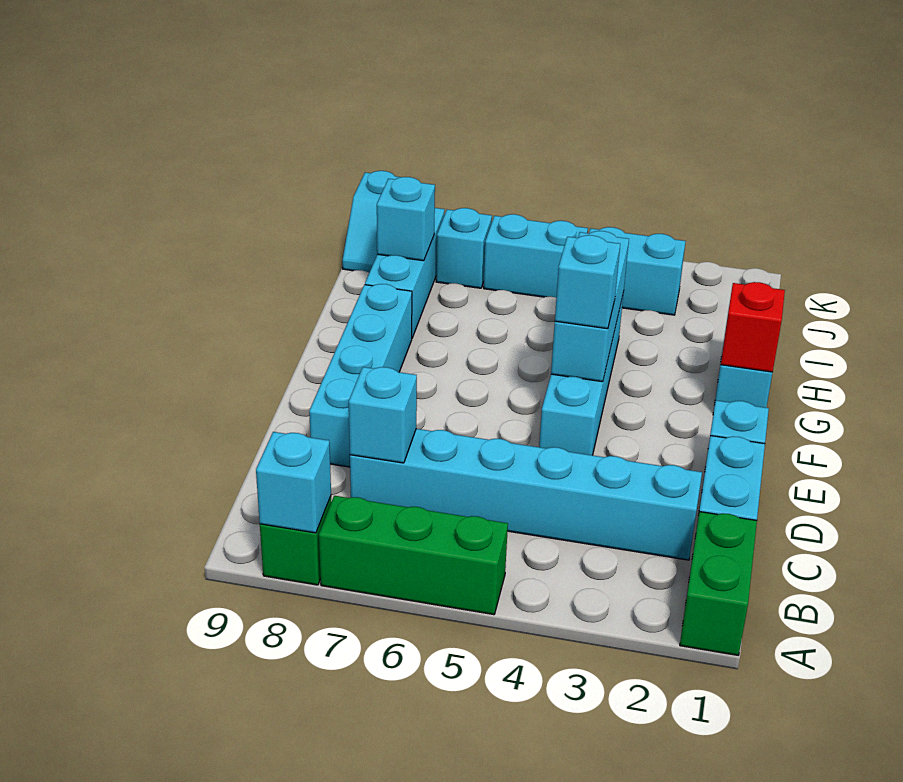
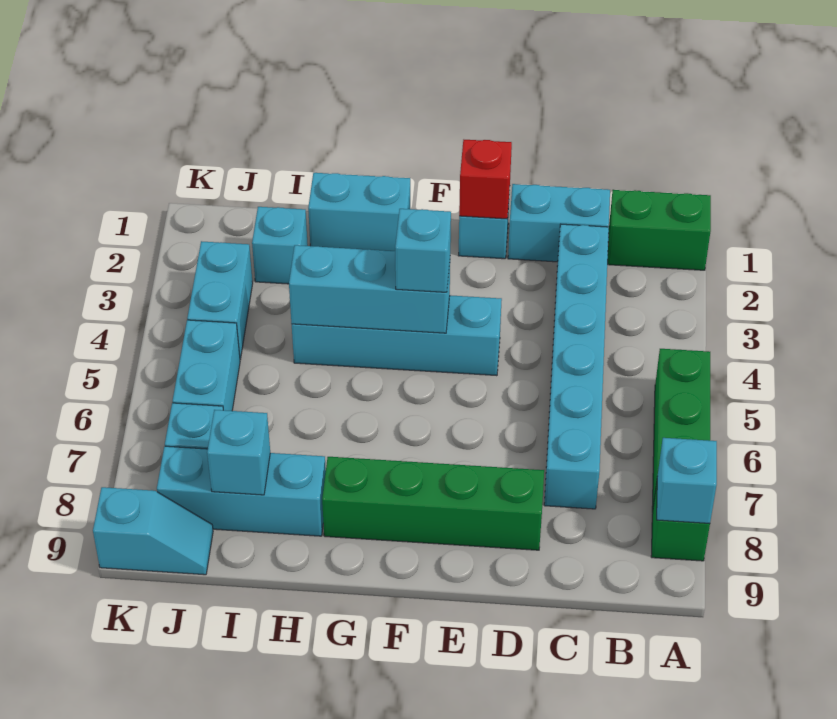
cyan brick C7 level 2 -> cyan brick I2 level 1
cyan brick D8:G8 level 1 -> green brick D8:G8 level 1
red brick G1 level 2 -> red brick E1 level 2

